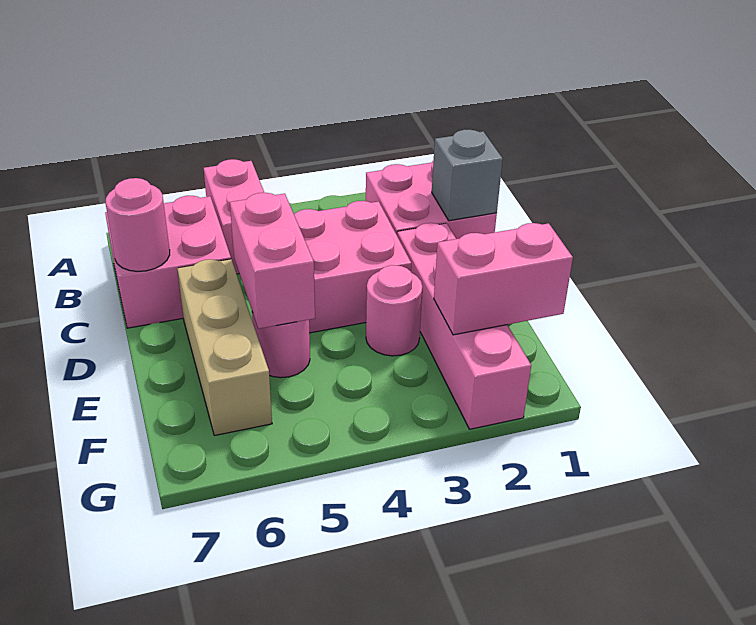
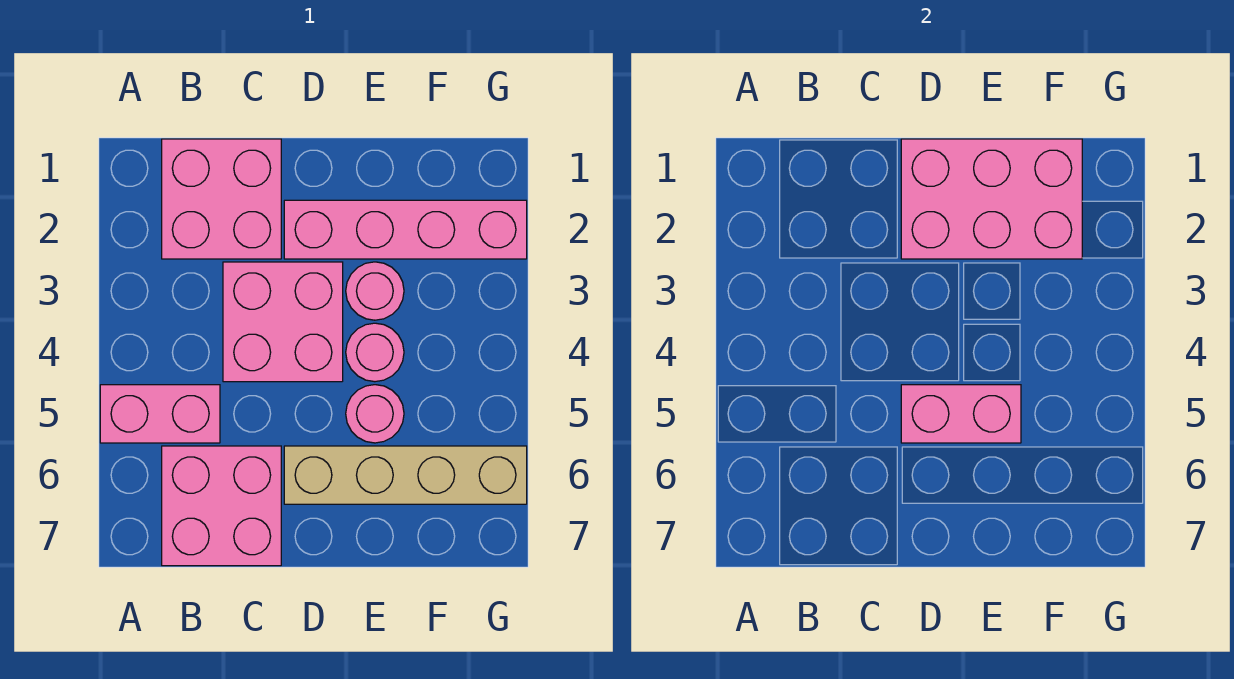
grey brick C1 level 2 -> none
pink round brick C7 level 2 -> pink round brick E4 level 1
tan brick D6:F6 level 1 -> tan brick D6:G6 level 1
pink brick F1:F2 level 2 -> pink brick D1:F2 level 2

